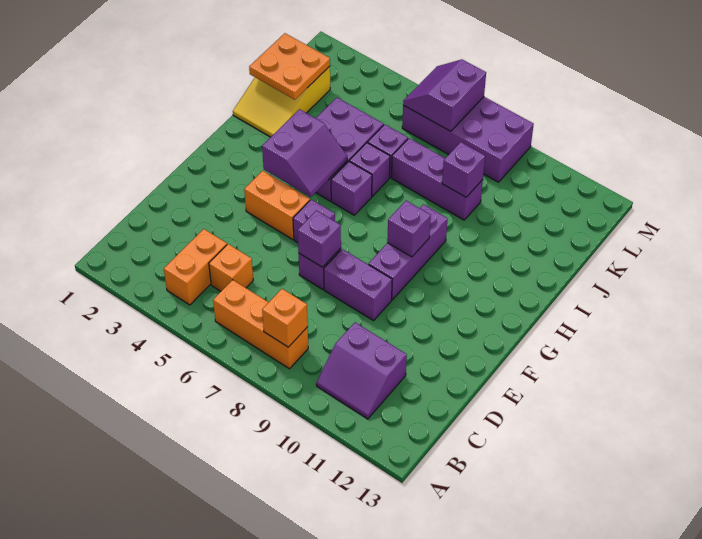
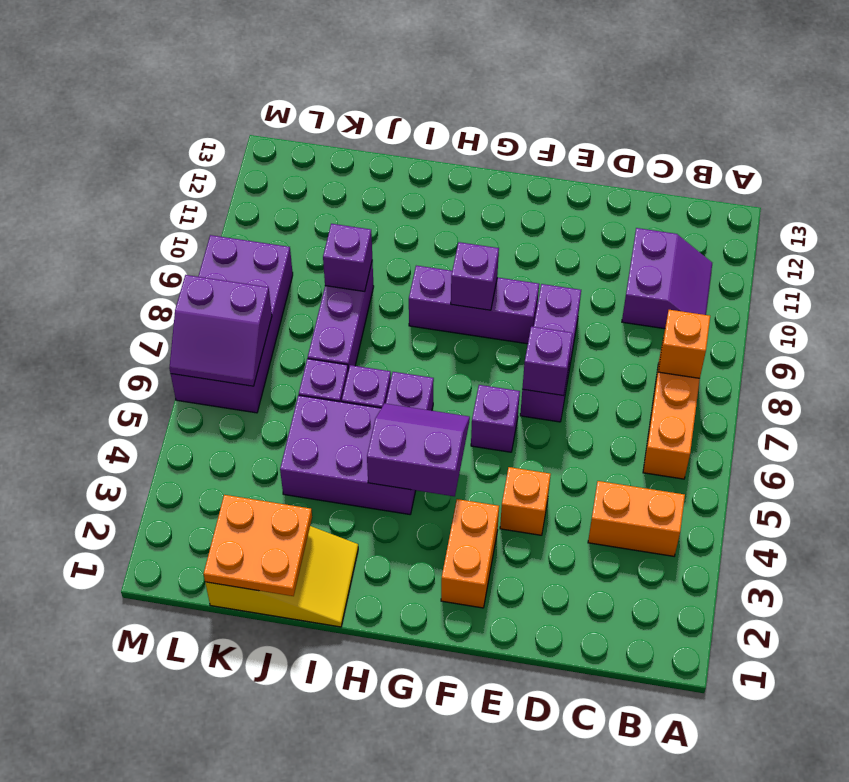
orange brick C5 level 1 -> orange brick E4 level 1
orange brick F4:F5 level 1 -> orange brick F2:F3 level 1

